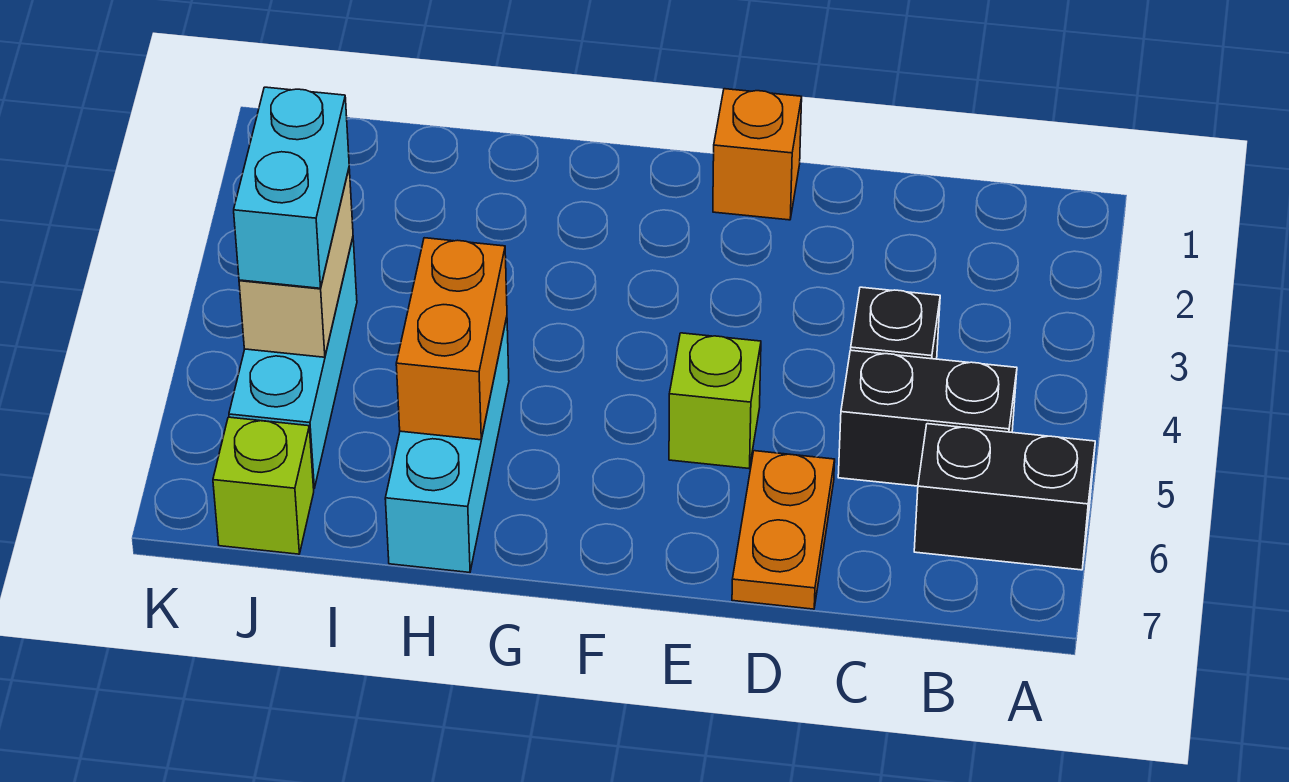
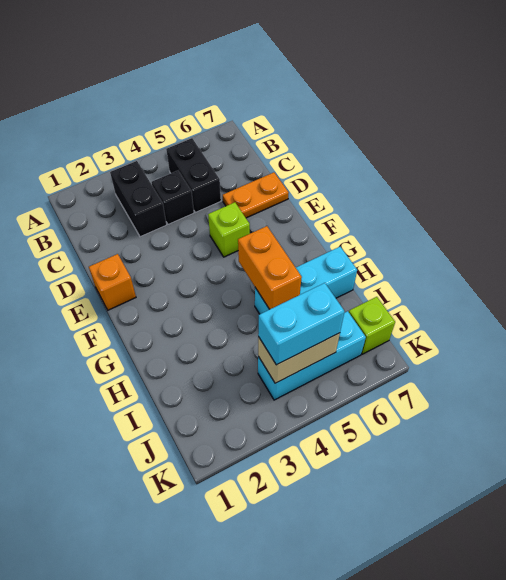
black brick A6:B6 level 1 -> black brick B3:C3 level 1
orange brick H5:H6 level 2 -> orange brick G5:H5 level 2

